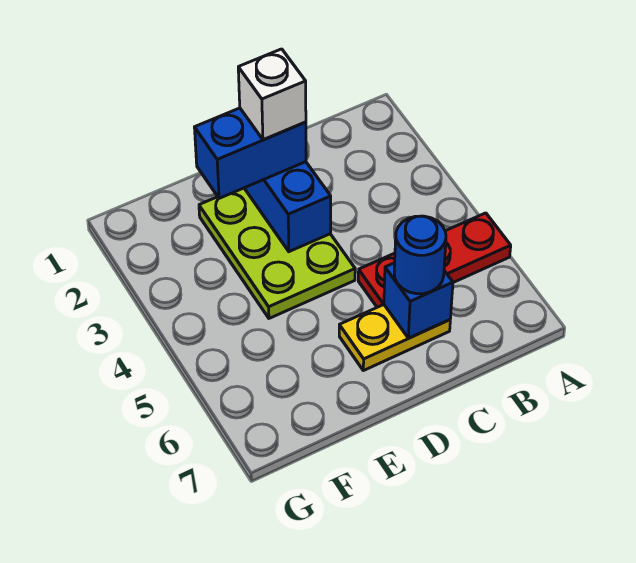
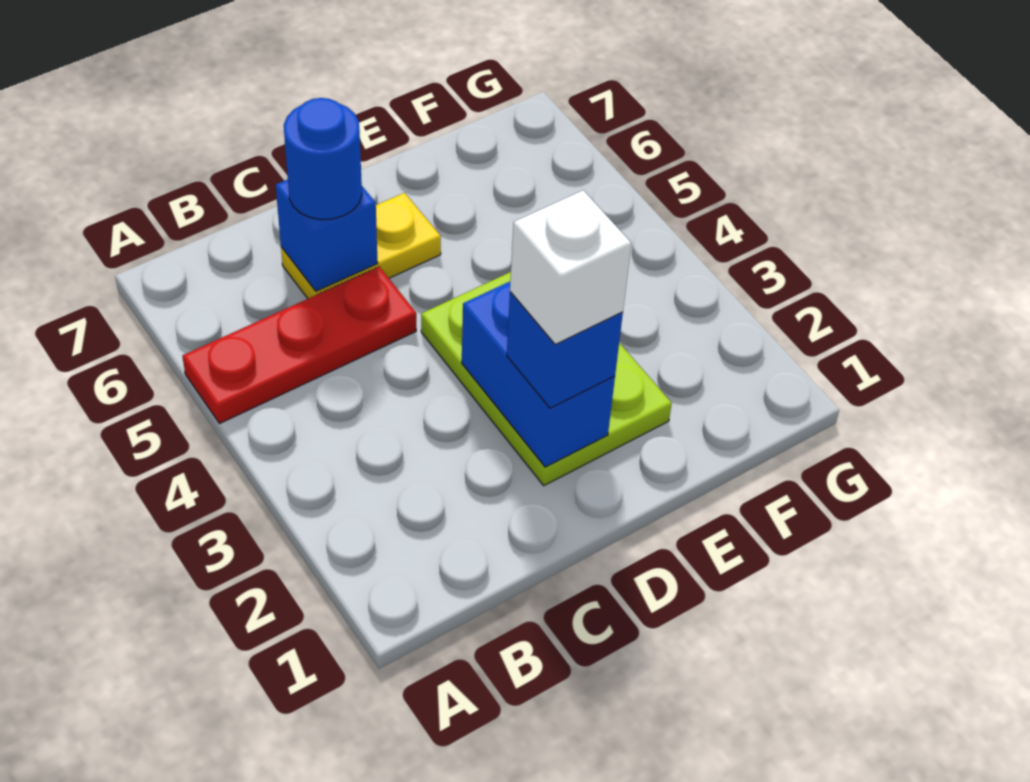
blue brick D2:E2 level 3 -> blue brick D2 level 3

